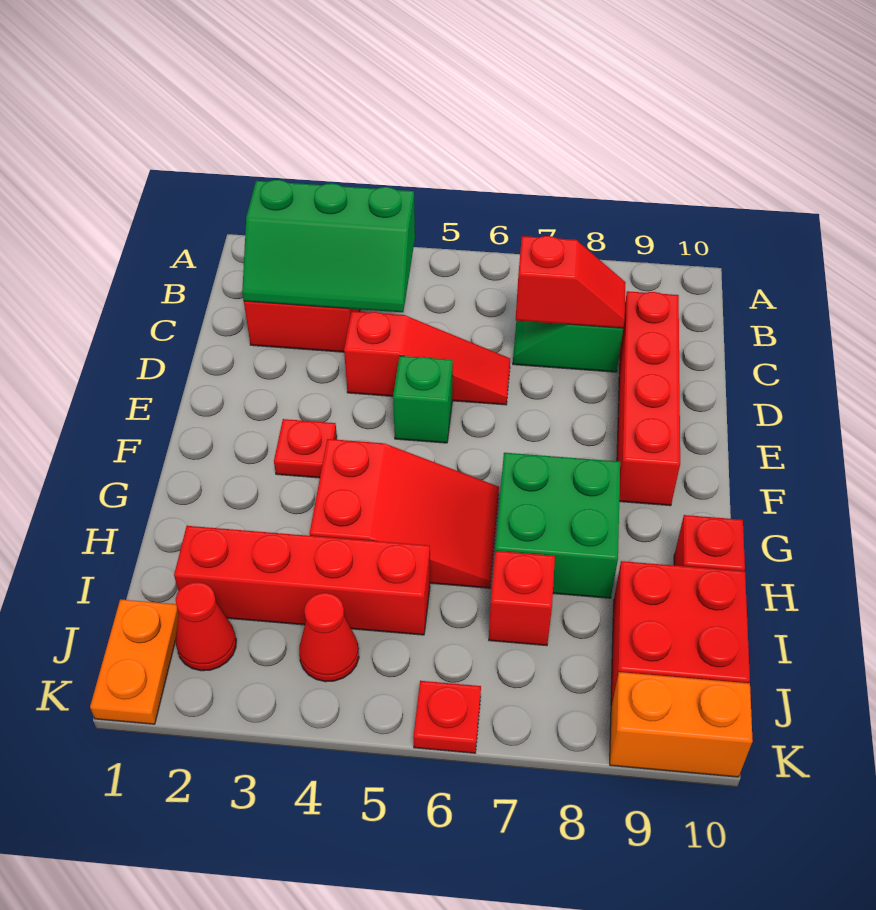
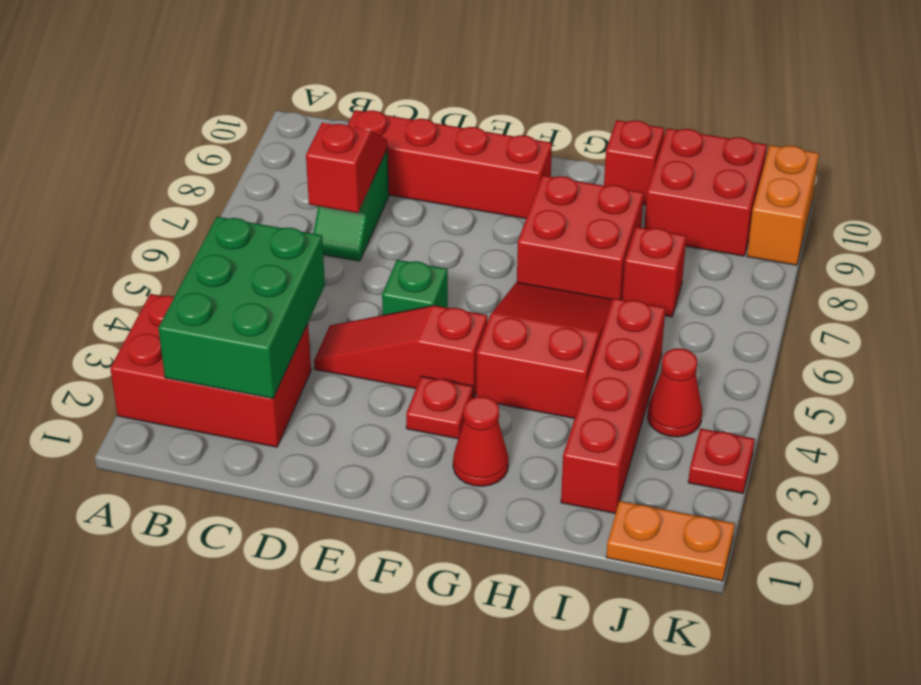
green slope B2:C4 level 2 top B -> green brick B2:C4 level 2
red slope D4:D6 level 1 top 4 -> red slope D4:F4 level 1 top F
green brick G7:H8 level 1 -> red brick G7:H8 level 1
red cone J2 level 1 -> red cone G2 level 1
red plate K6 level 1 -> red plate K3 level 1

